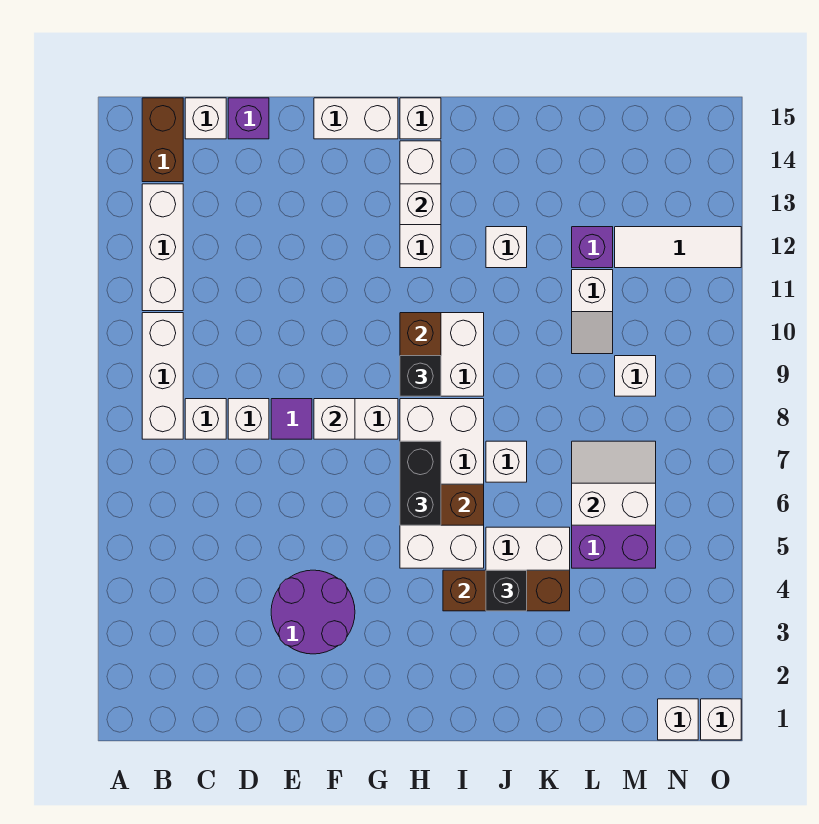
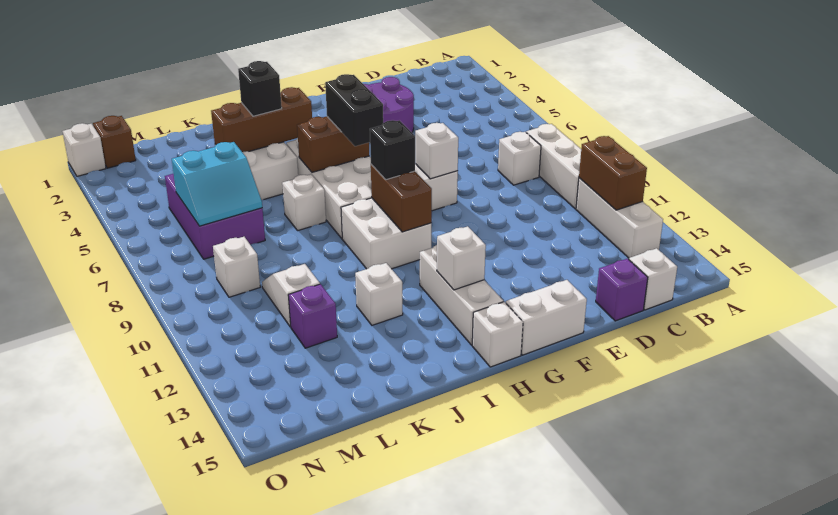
brown brick B14:B15 level 1 -> brown brick B11:B12 level 2
white brick D8 level 1 -> none
purple tile E8 level 1 -> none
white slope L6:M7 level 2 top 6 -> cyan slope L6:M7 level 2 top 6
white tile M12:O12 level 1 -> none
white brick N1 level 1 -> brown brick N1 level 1

